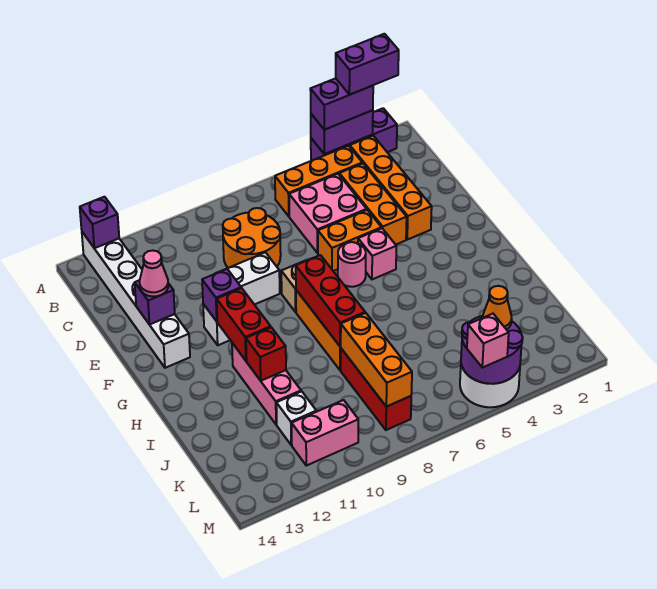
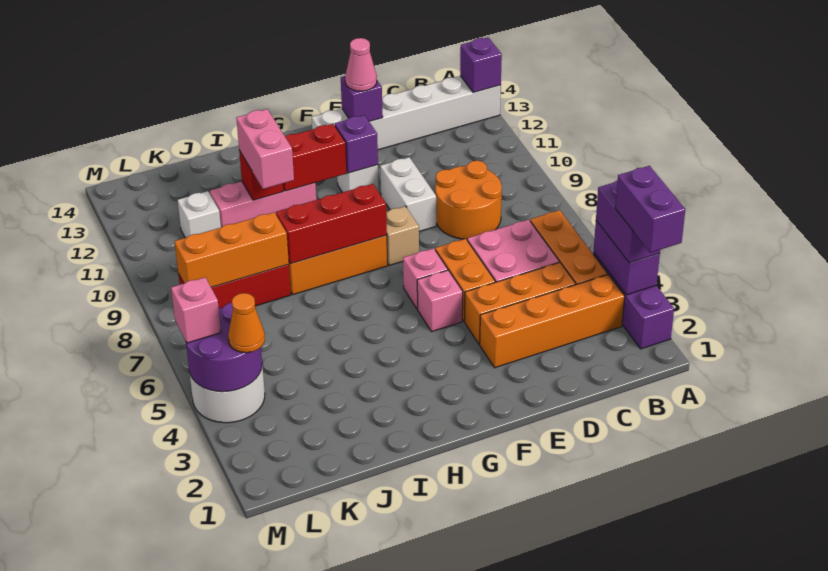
pink round brick F6 level 1 -> pink brick F6 level 1
pink brick L10:L11 level 1 -> pink brick I10:I11 level 3

